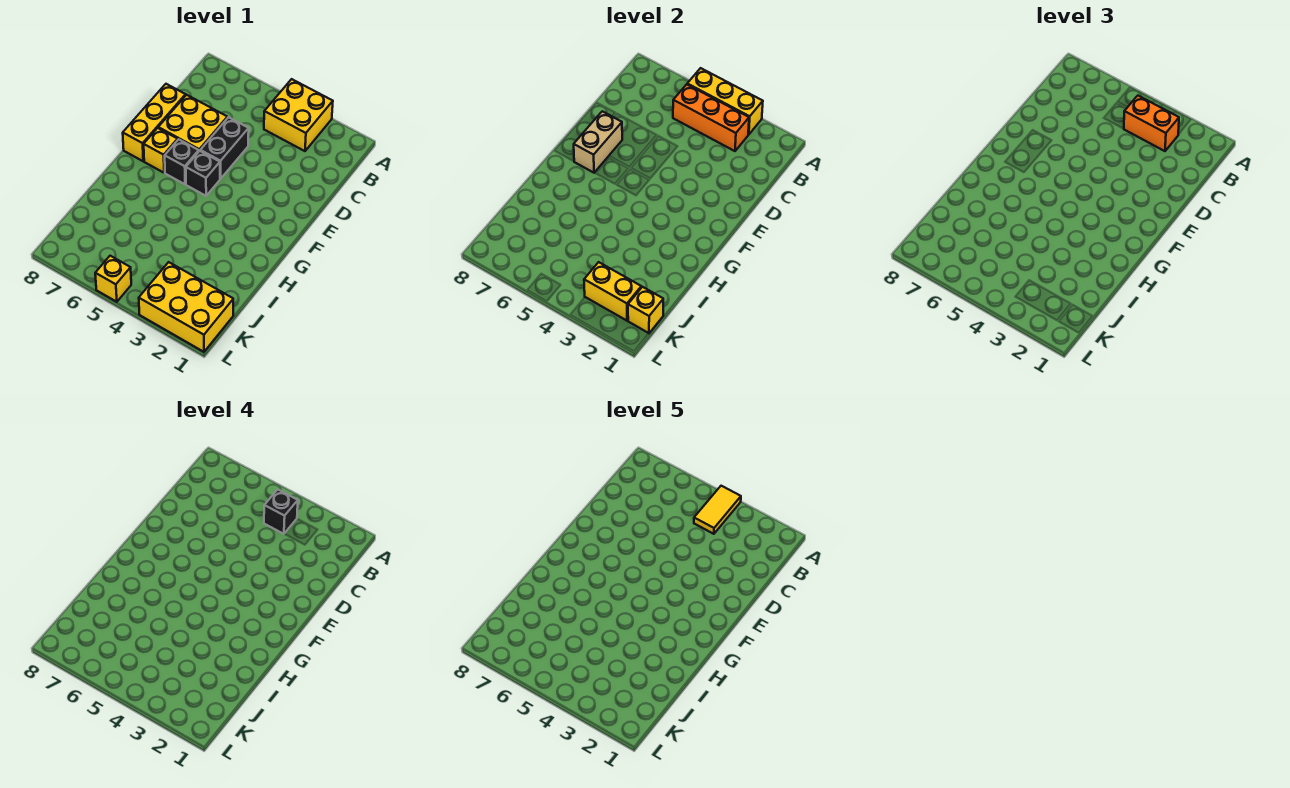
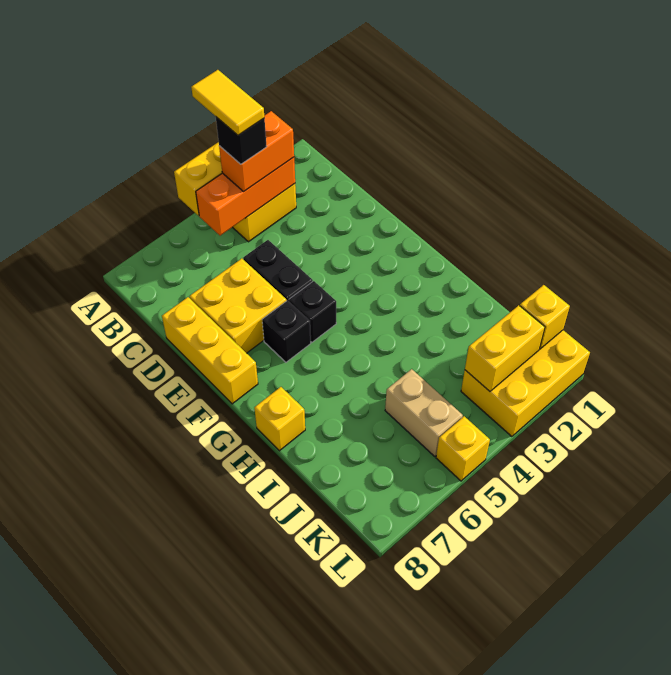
tan brick E7:F7 level 2 -> tan brick J5:K5 level 1
yellow brick F7 level 1 -> yellow brick H8 level 1

